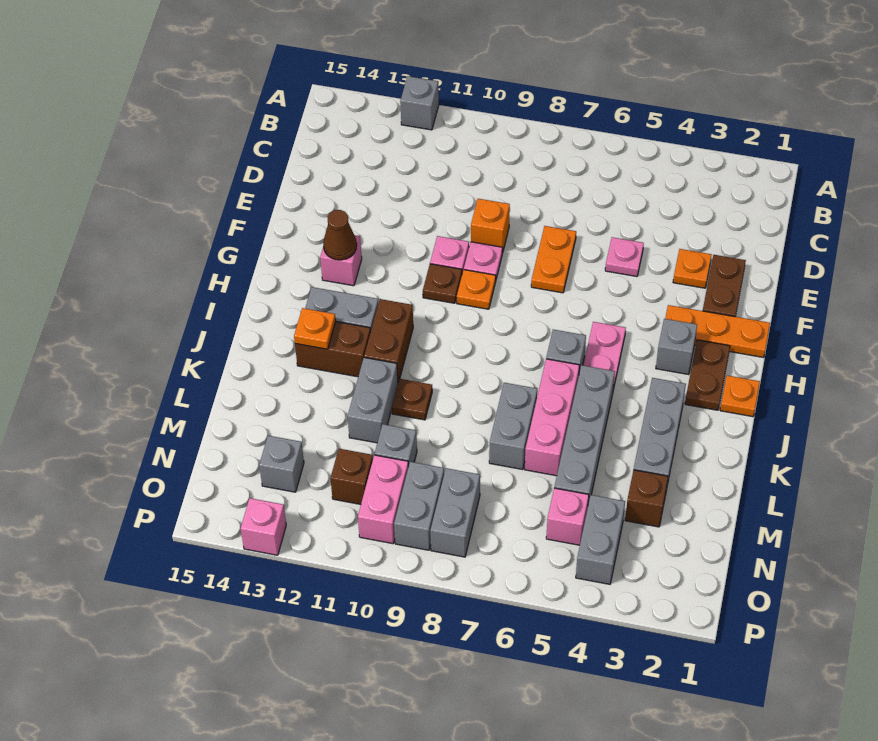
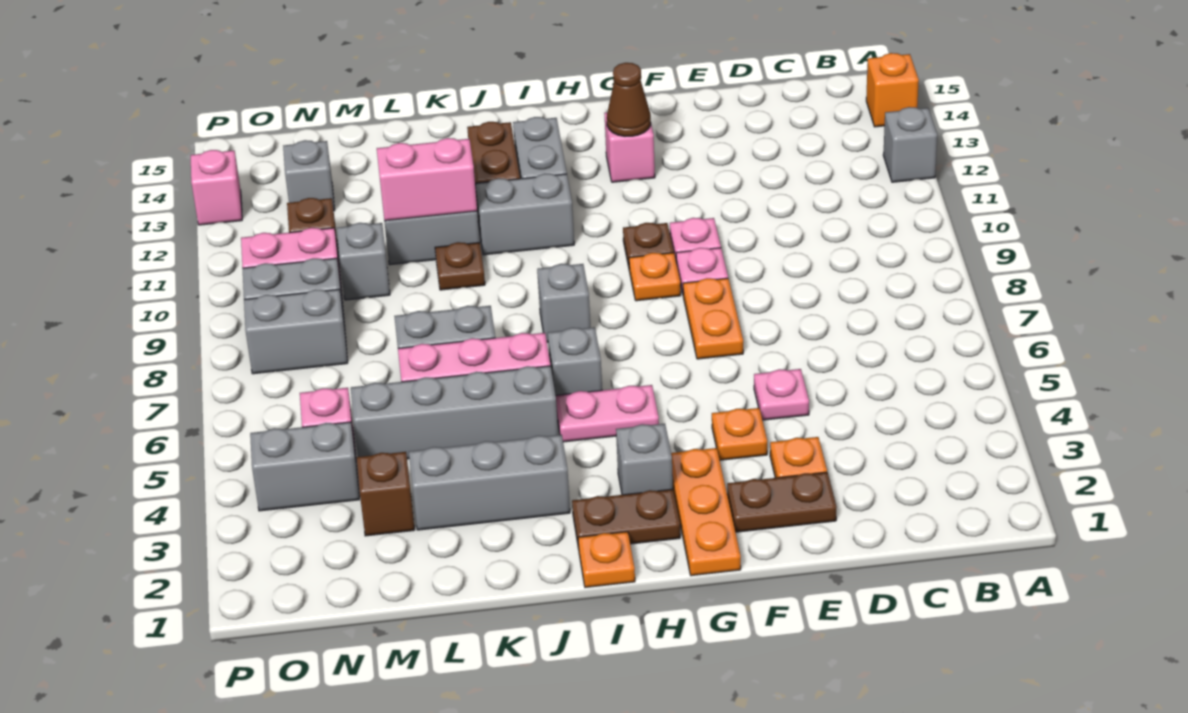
orange plate E7:F7 level 1 -> orange plate F7:F8 level 1
orange brick E9 level 1 -> orange brick A14 level 1
none -> grey brick I8 level 1
brown brick I11:J11 level 1 -> grey brick I11:J11 level 1
orange plate J13 level 2 -> orange plate F4 level 1
none -> pink brick K11:L11 level 2

